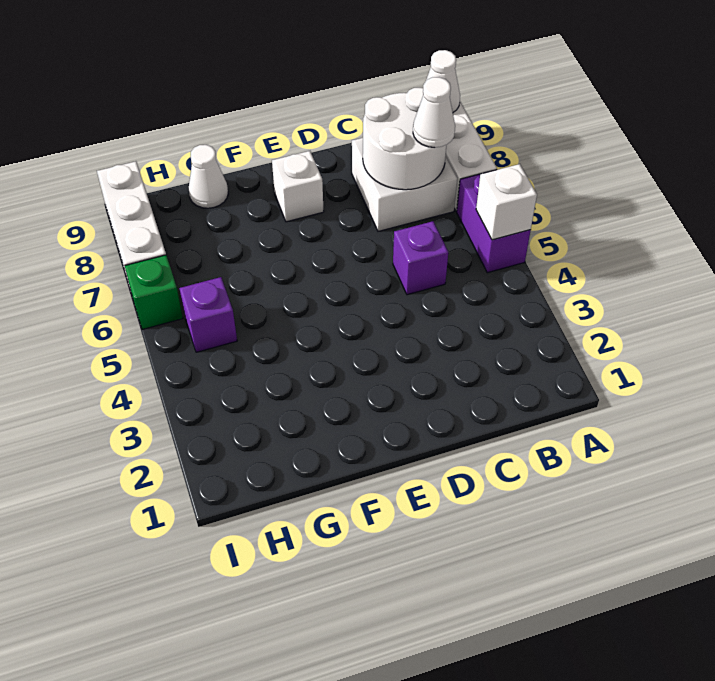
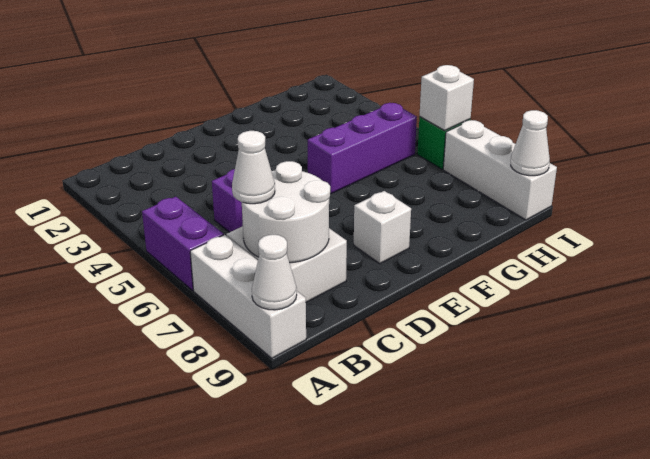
white brick A5 level 2 -> white brick I6 level 2
white cone G9 level 1 -> white cone I9 level 2
purple brick H5 level 1 -> purple brick F5:H5 level 1

